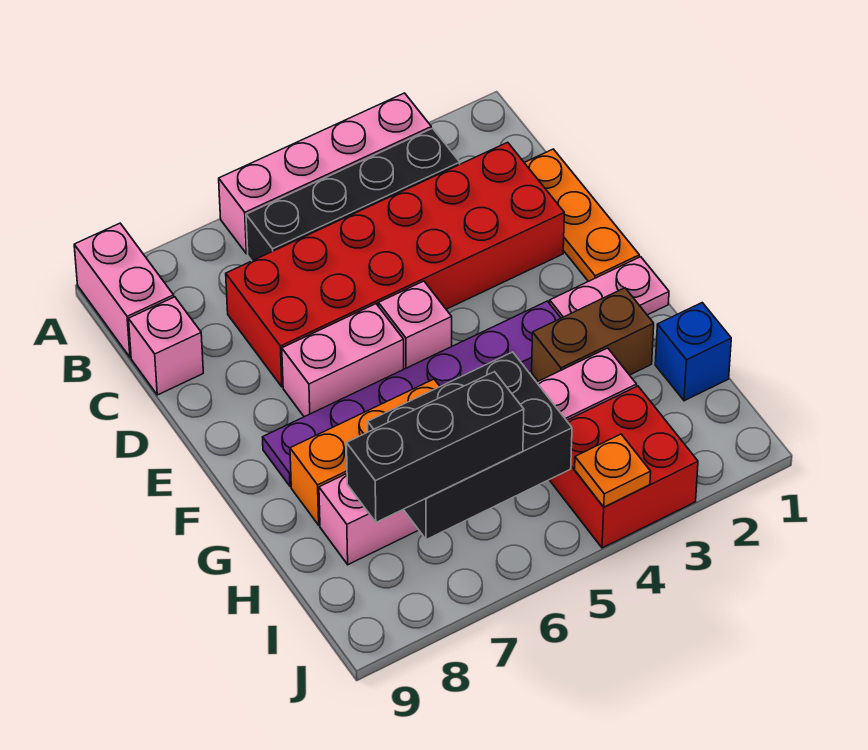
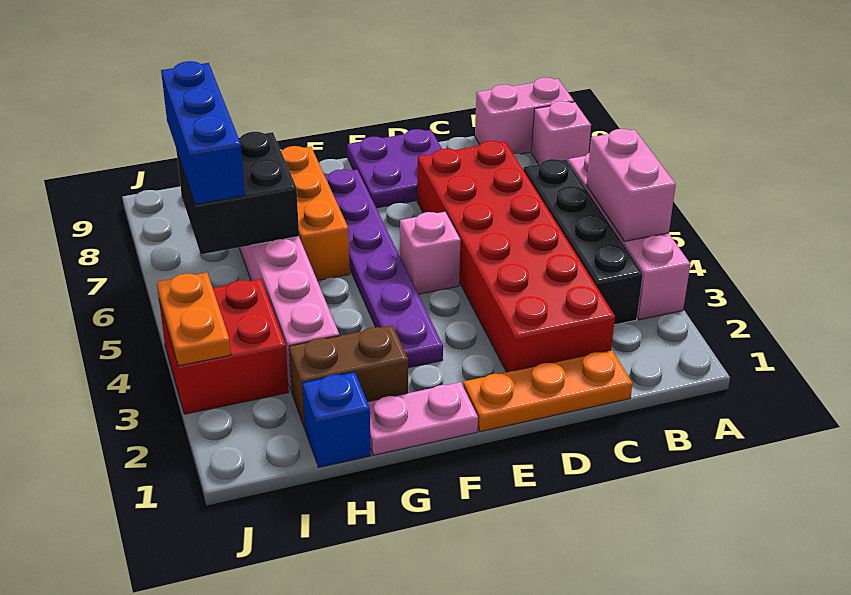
pink brick C9 level 1 -> pink brick A8 level 1
none -> purple plate D8:E9 level 1
pink brick E6:E7 level 1 -> pink brick A4:A5 level 2
pink plate F1:F2 level 1 -> pink plate F1:G1 level 1
brown brick G2:G3 level 1 -> brown brick G2:H2 level 1
black brick H5:I7 level 2 -> black brick H6:I7 level 2
black brick I6:I8 level 3 -> blue brick I6:I8 level 3
orange plate J4 level 2 -> orange plate J3:J4 level 2

